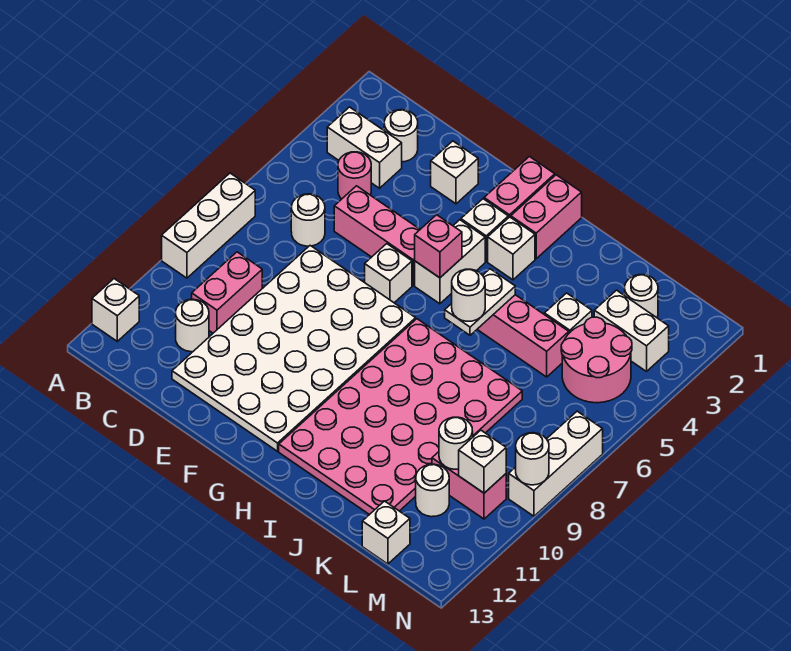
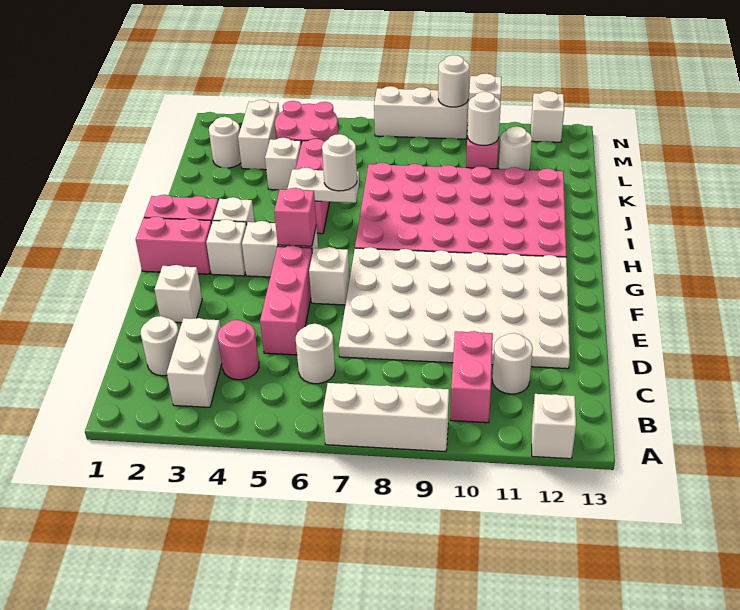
pink brick C9:C10 level 1 -> pink brick B10:C10 level 1
white brick L13 level 1 -> white brick N12 level 1

